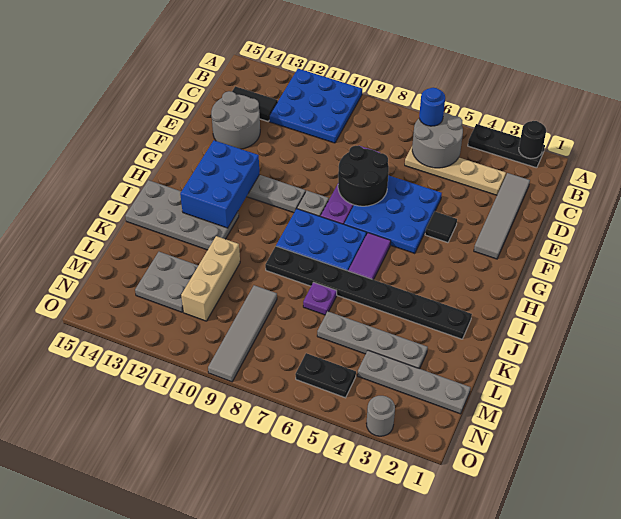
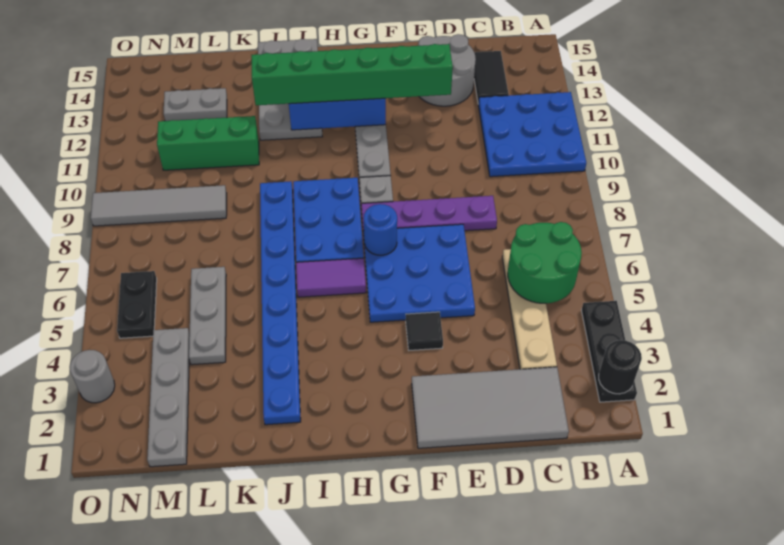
grey round brick B5:C6 level 2 -> green round brick B5:C6 level 2
blue round brick B6 level 3 -> blue round brick G7 level 2
grey tile C2:F2 level 1 -> grey tile C1:F2 level 1
black round brick E7:F8 level 2 -> none
none -> green brick E12:J12 level 3
black plate J2:J9 level 1 -> blue plate J2:J9 level 1
purple plate K7 level 1 -> none
tan brick K11:M11 level 1 -> green brick K11:M11 level 1
grey plate L3:L6 level 1 -> grey plate L4:L6 level 1
grey plate L12:M13 level 1 -> grey plate L13:M13 level 1

